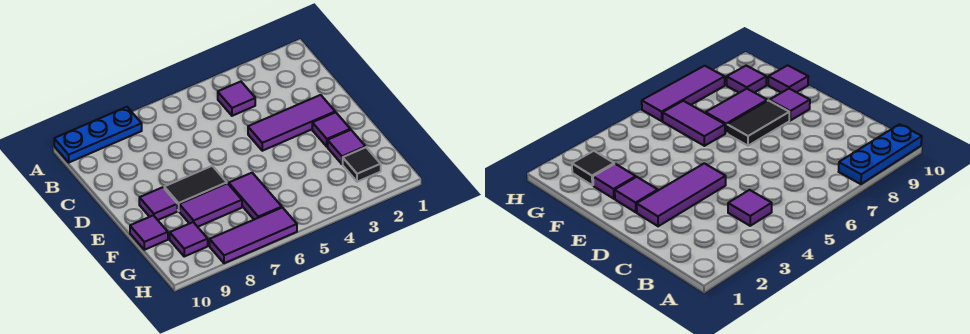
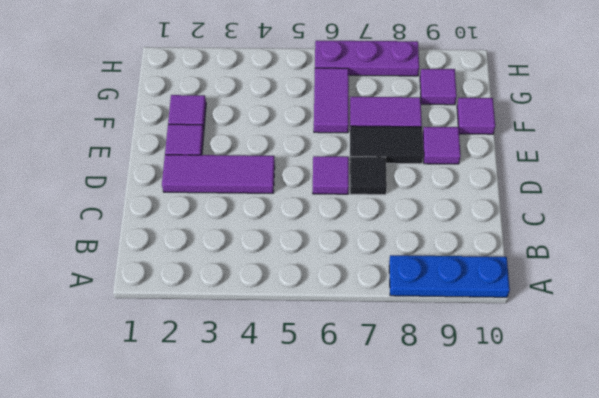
purple tile B4 level 1 -> purple tile D6 level 1
black tile G2 level 1 -> black tile D7 level 1
purple tile H6:H8 level 1 -> purple plate H6:H8 level 1

